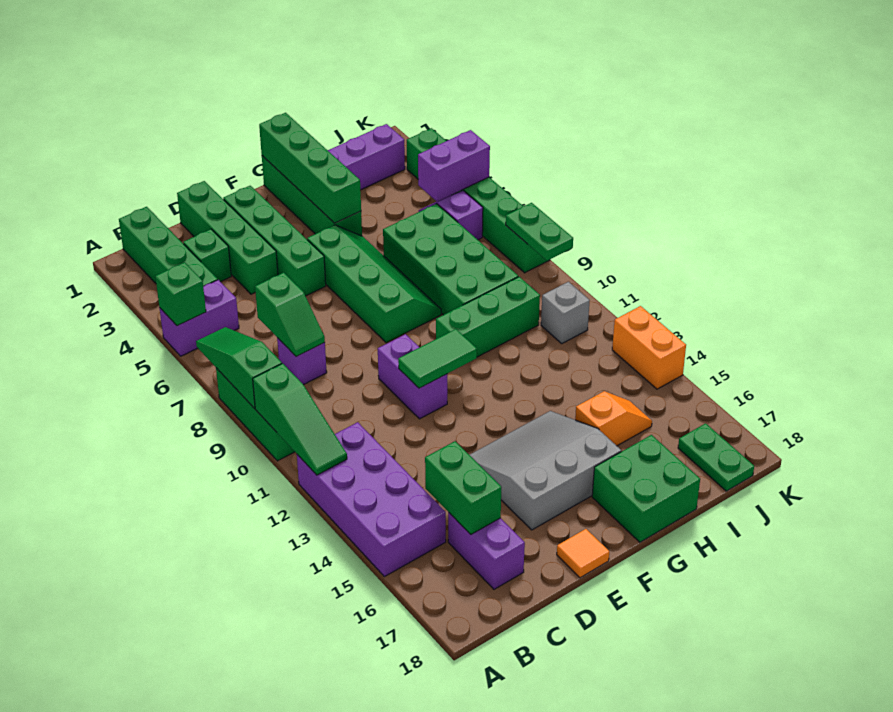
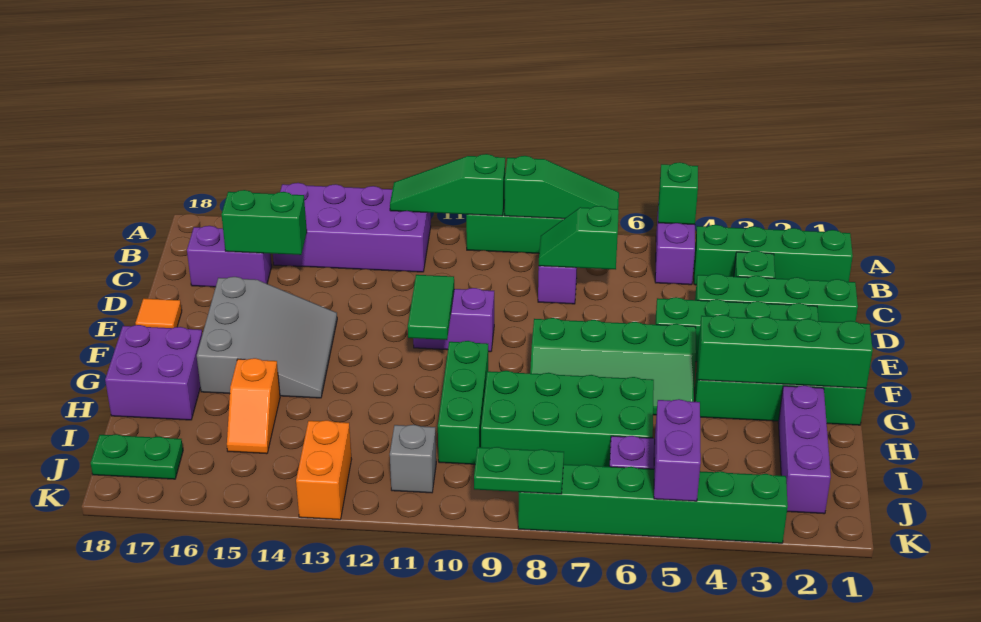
green brick G17:H18 level 1 -> purple brick G17:H18 level 1
orange brick K13:K14 level 1 -> orange brick J13:K13 level 1

